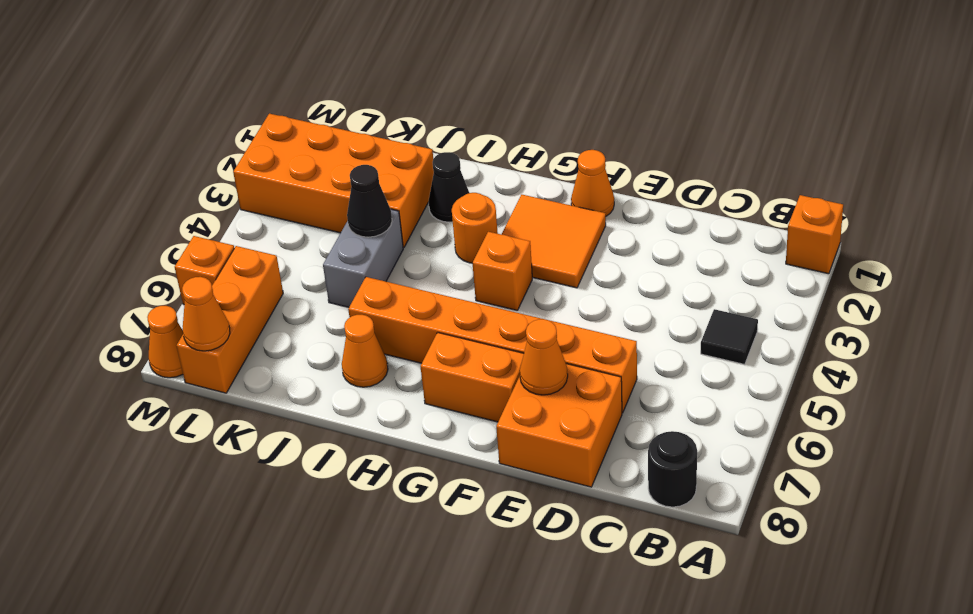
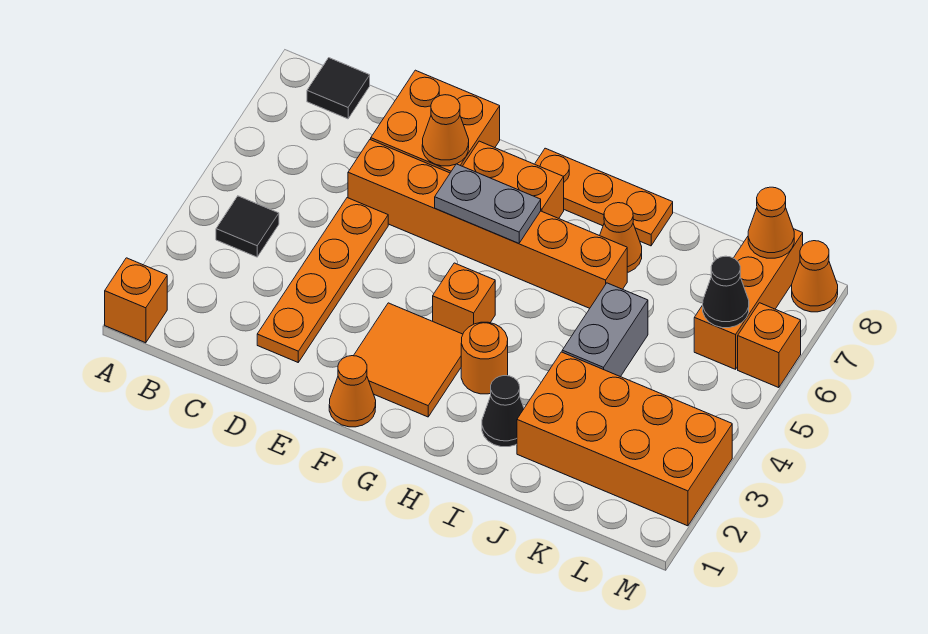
black round brick B8 level 1 -> black tile B8 level 1
none -> orange plate D2:D5 level 1
none -> grey plate F6:G6 level 2
none -> orange plate G8:I8 level 1
black cone J4 level 2 -> black cone L6 level 2

